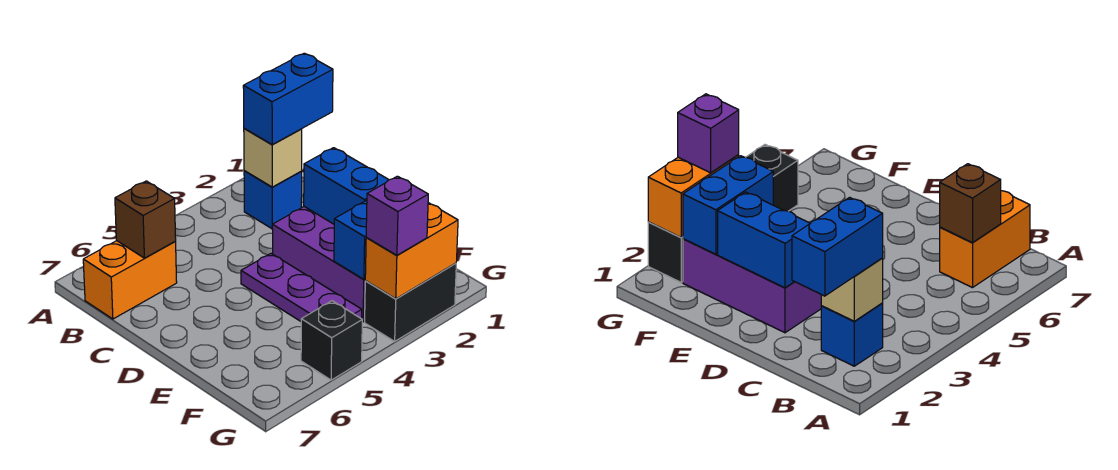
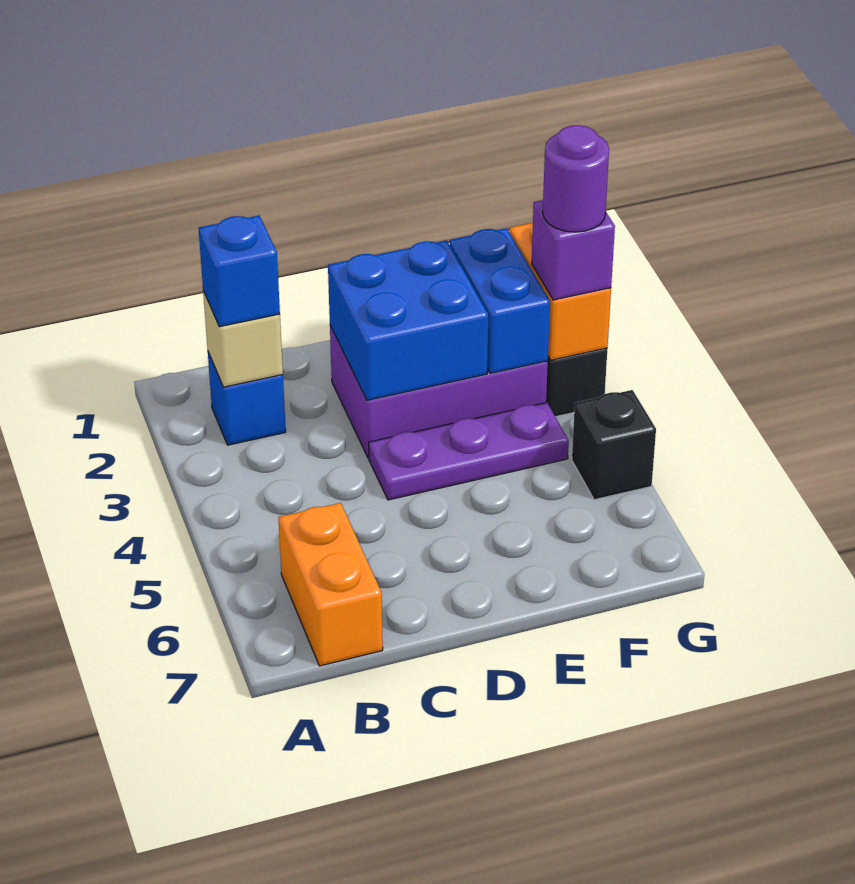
blue brick B1:B2 level 3 -> blue brick B2 level 3
brown brick B6 level 2 -> none
blue brick D2:E2 level 2 -> blue brick D2:E3 level 2
none -> purple round brick G3 level 4

